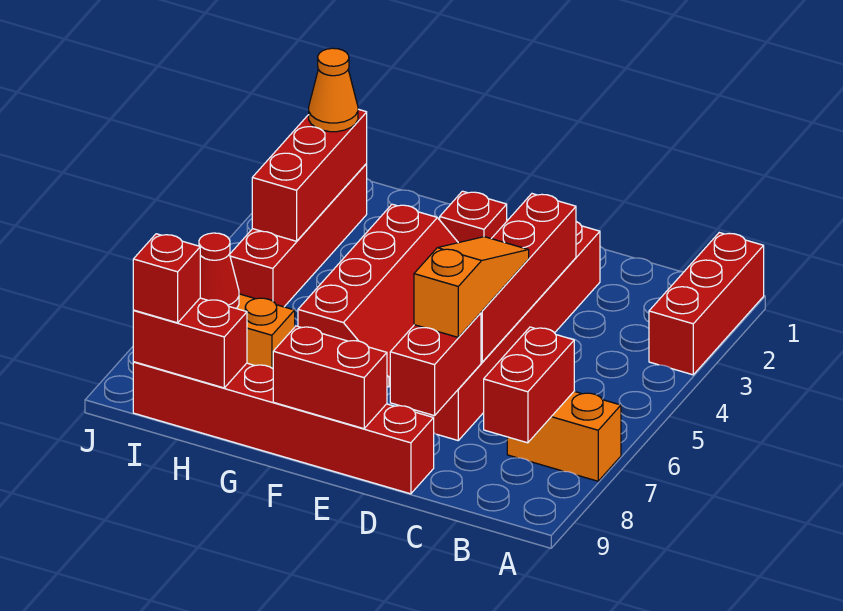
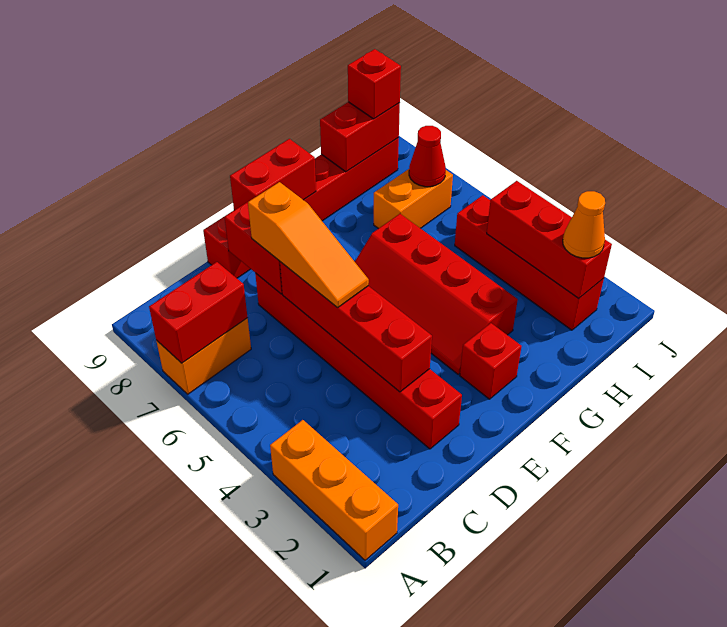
red brick A1:A3 level 1 -> orange brick A1:A3 level 1
red brick B7:B8 level 2 -> red brick A7:B7 level 2

